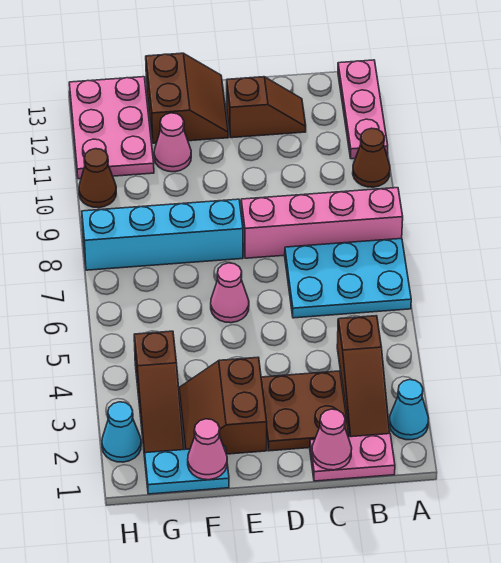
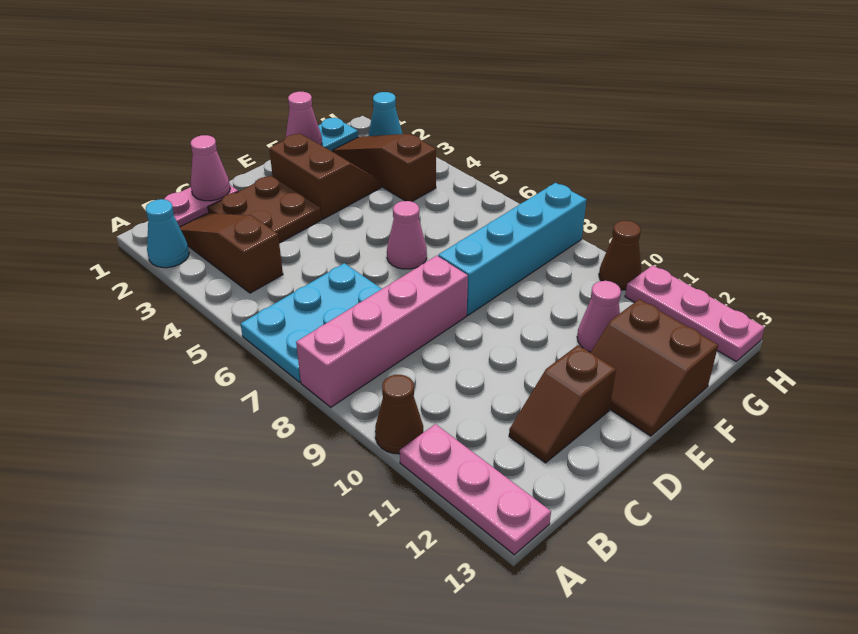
pink plate G11:H13 level 1 -> pink plate H11:H13 level 1

